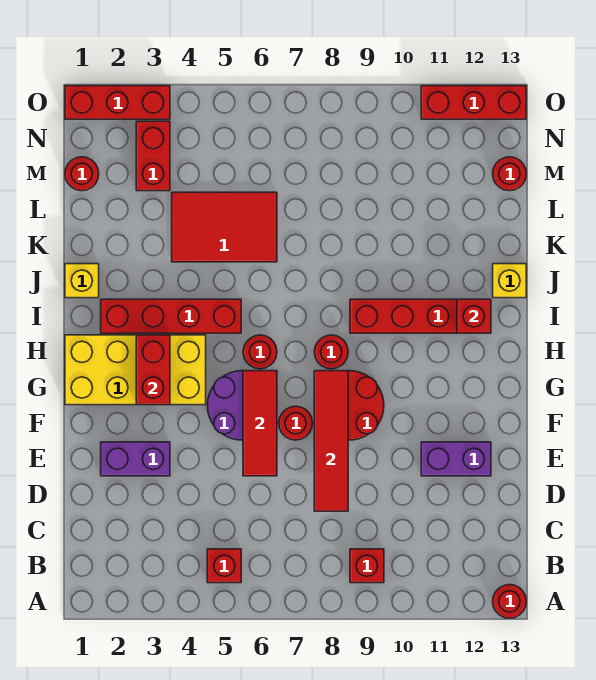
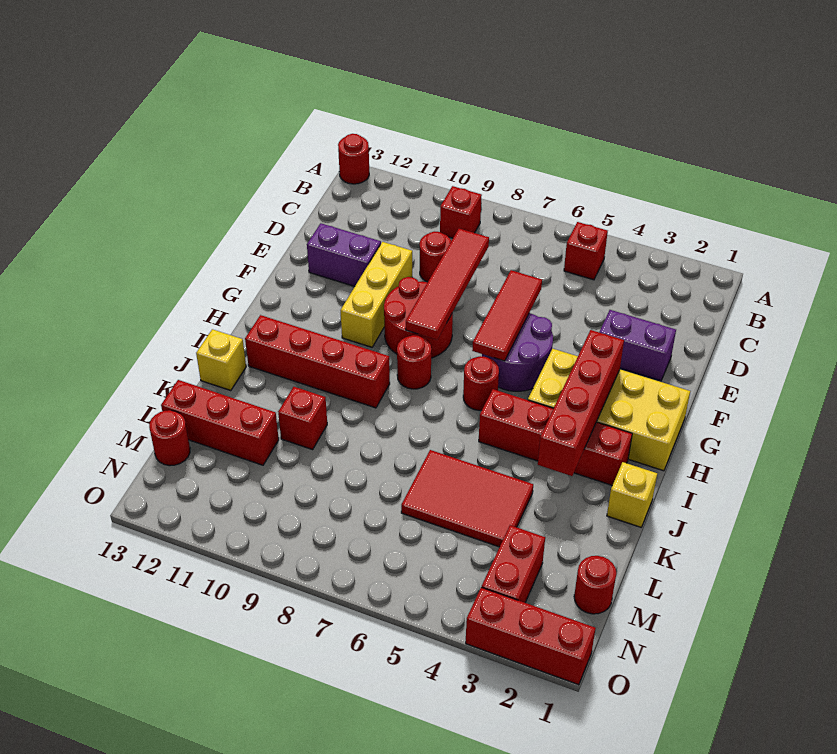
none -> yellow brick E10:G10 level 1
red round brick F7 level 1 -> red round brick D9 level 1
red brick G3:H3 level 2 -> red brick G3:J3 level 2
red brick I12 level 2 -> red brick K10 level 1
red brick O11:O13 level 1 -> red brick L11:L13 level 1

